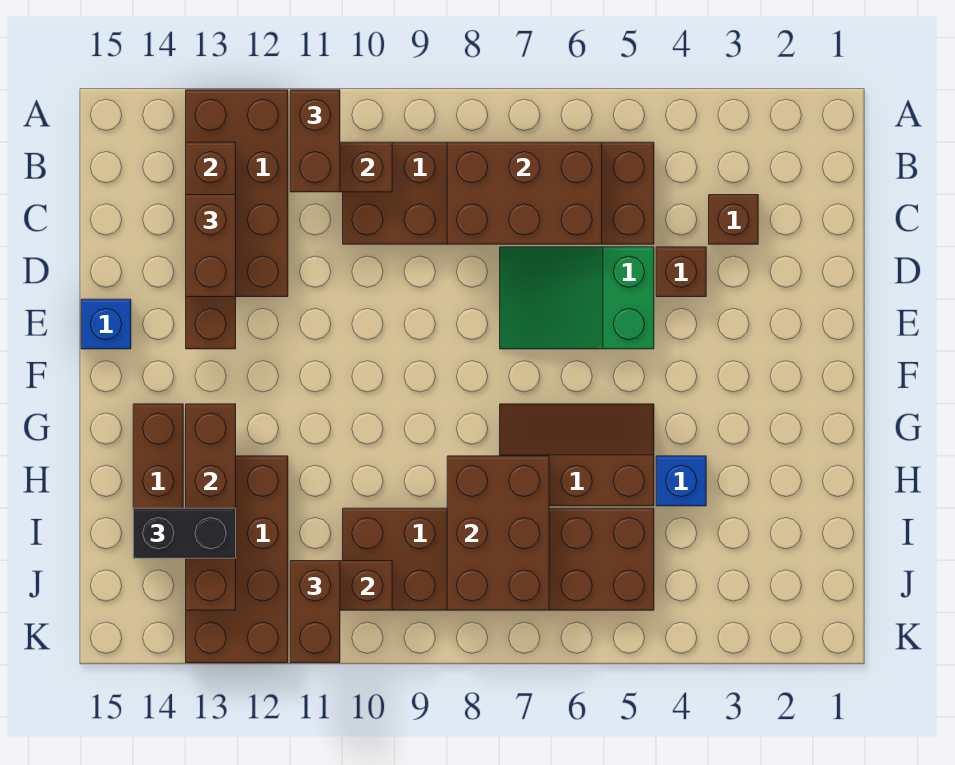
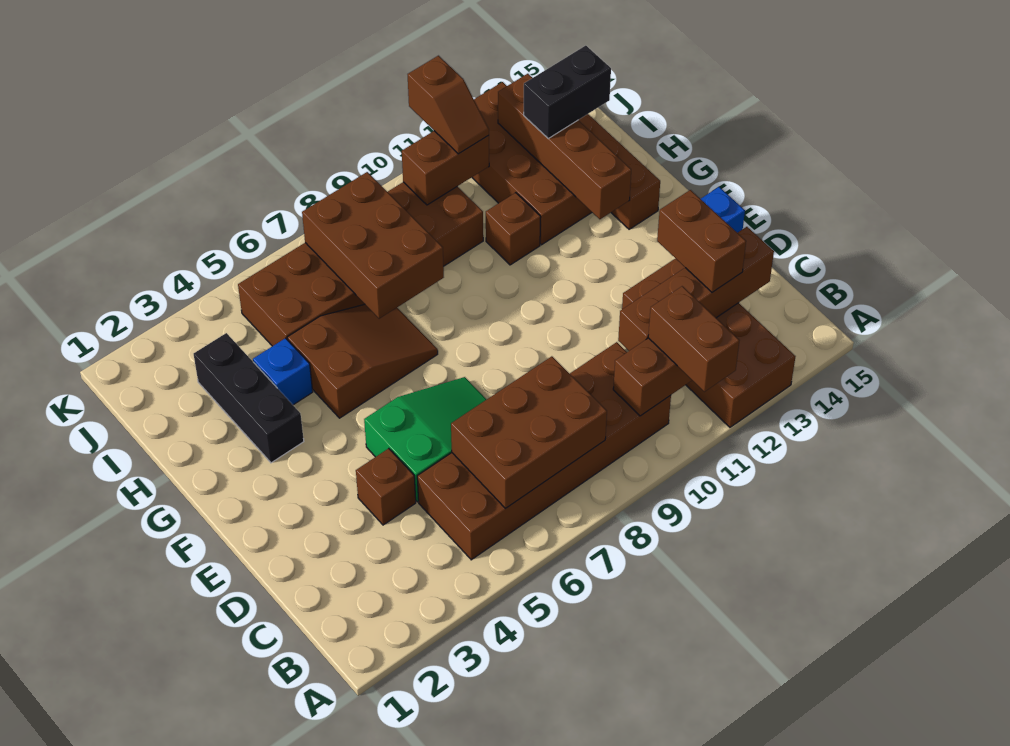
brown brick B13:E13 level 2 -> brown brick C11:C14 level 2
brown brick C3 level 1 -> brown brick H11 level 1
none -> black brick G3:I3 level 1
brown slope G5:H7 level 1 top H -> brown slope G5:H7 level 1 top 5
brown brick J11:K11 level 3 -> brown slope J11:K11 level 3 top K

